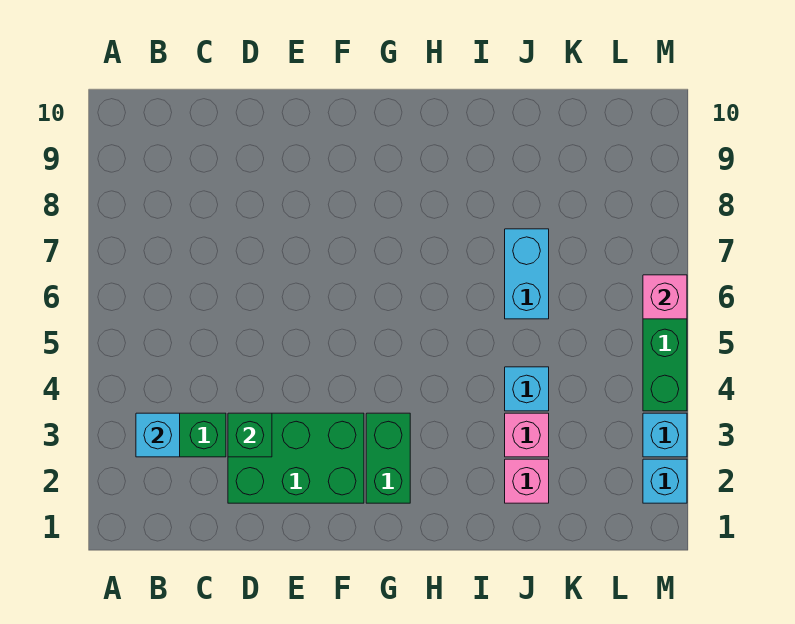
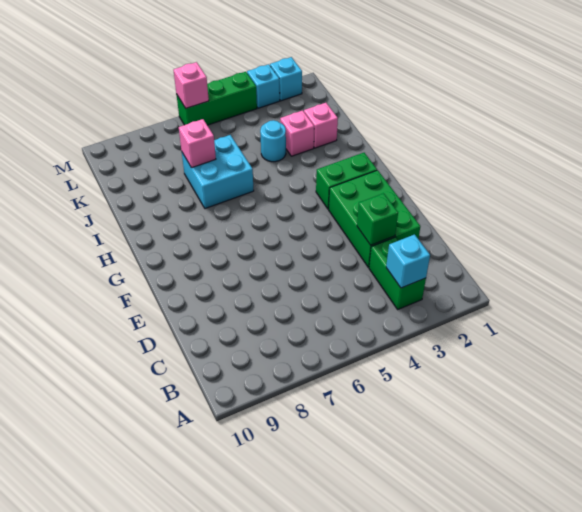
cyan brick J4 level 1 -> cyan round brick J4 level 1
cyan brick J6:J7 level 1 -> cyan brick I6:J7 level 1
none -> pink brick J7 level 2

